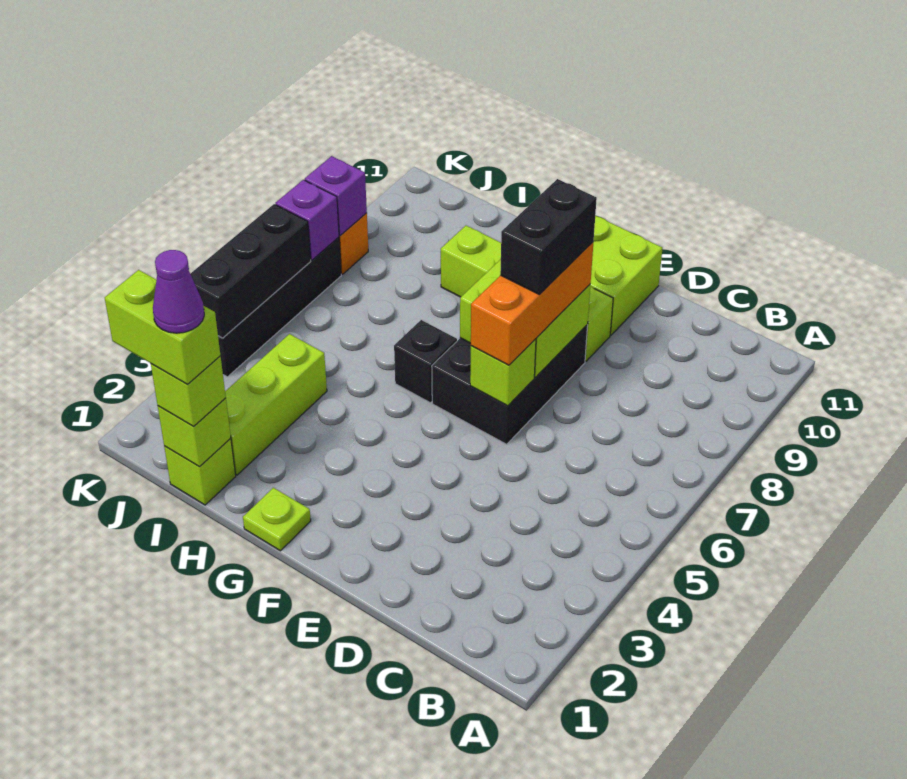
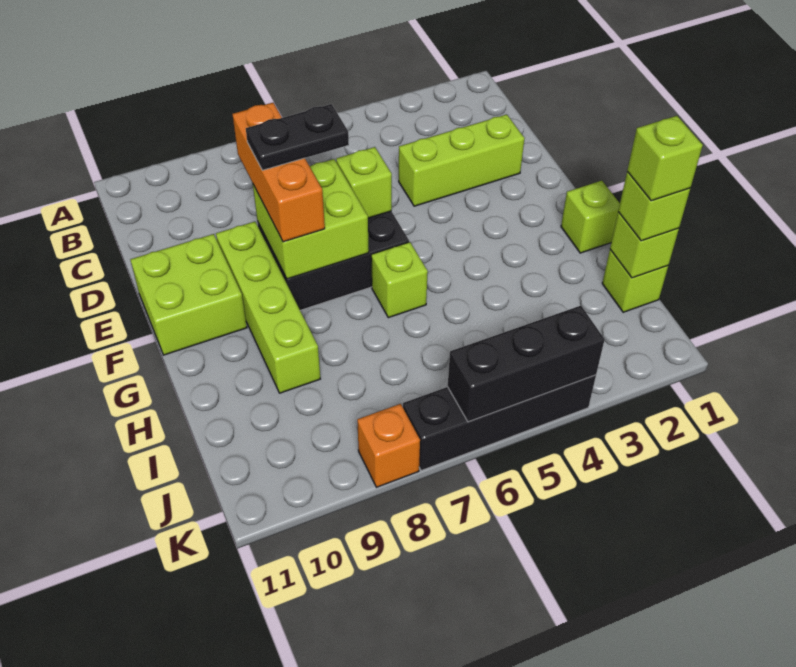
orange brick E6:E8 level 3 -> orange brick D8:F8 level 3
black brick E7:E8 level 4 -> black plate E7:E8 level 4
lime plate G1 level 1 -> lime brick G1 level 1
black brick G6 level 1 -> lime brick G6 level 1
lime brick I1:J1 level 4 -> lime brick I1 level 4
purple cone I1 level 5 -> none
lime brick I2:I4 level 1 -> lime brick D2:D4 level 1
purple brick K7 level 2 -> none
purple brick K8 level 2 -> none

